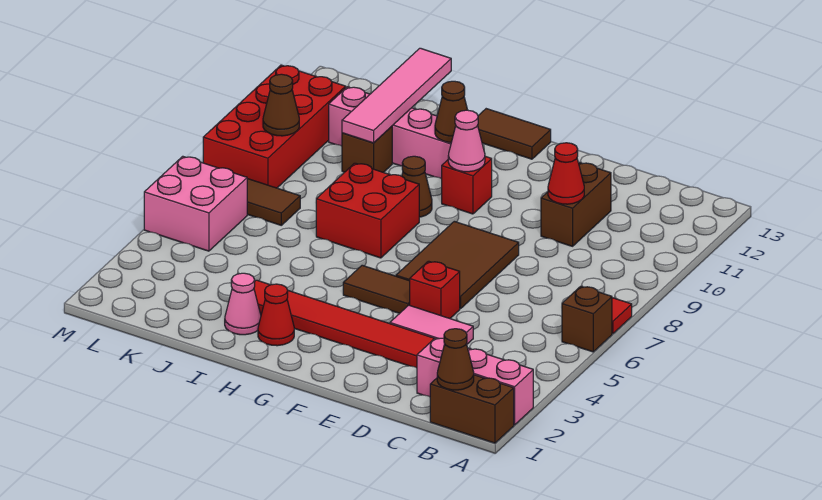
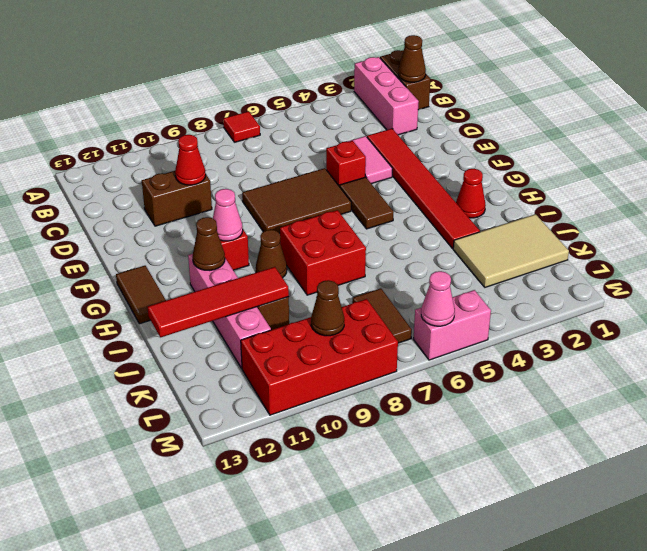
brown brick A6 level 1 -> none
pink cone I2 level 1 -> pink cone M6 level 2
none -> tan tile J1:K3 level 1
pink tile J10:J13 level 2 -> red tile J10:J13 level 2
pink brick L5:M6 level 1 -> pink brick M5:M6 level 1

